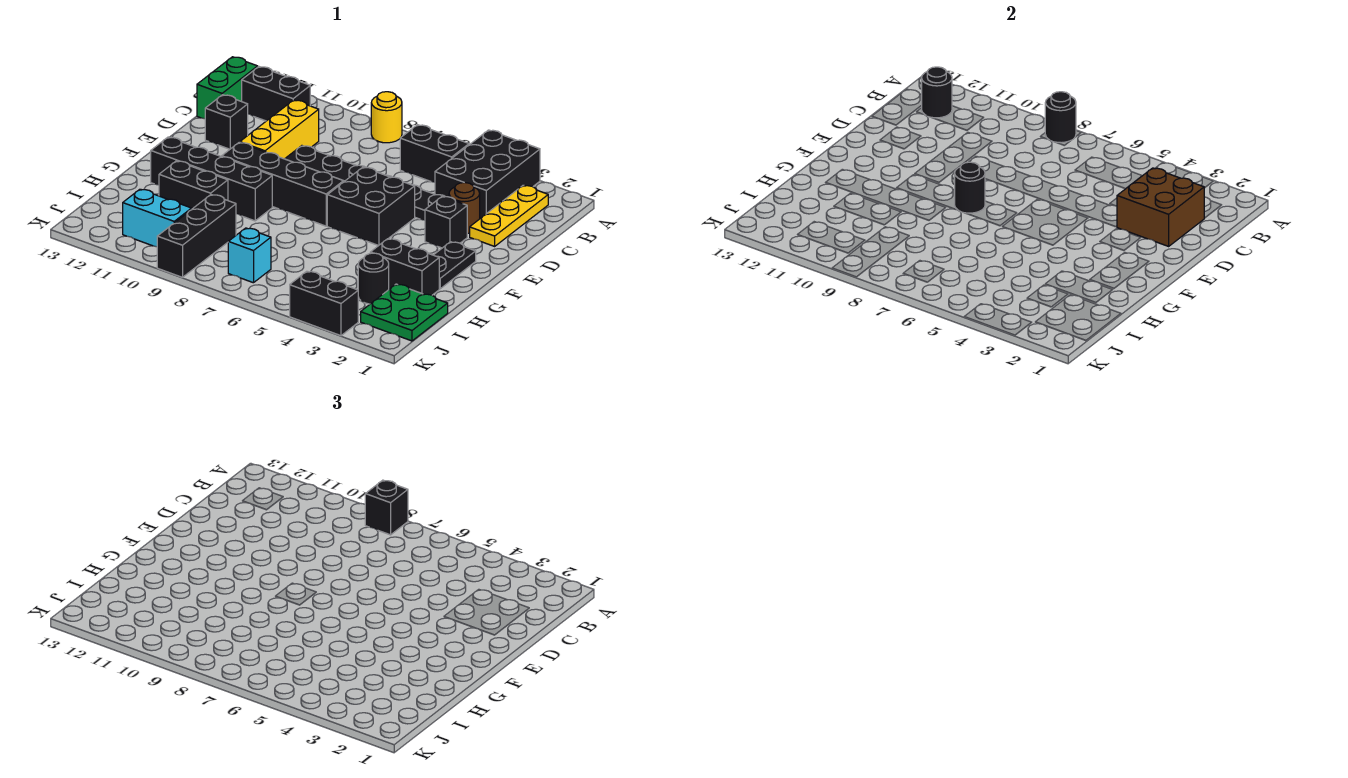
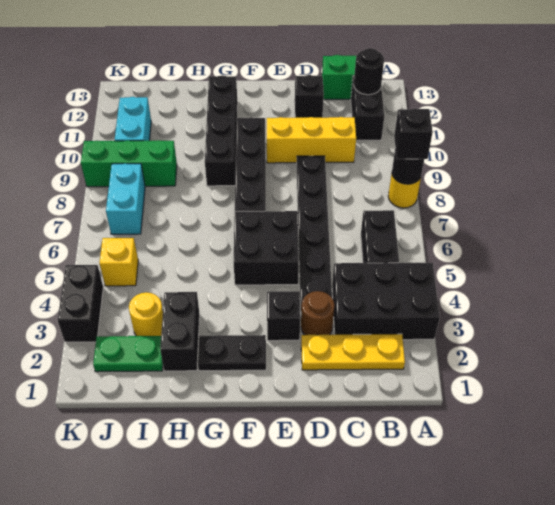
brown brick C2:D3 level 2 -> none
black round brick F8 level 2 -> none
black brick H10:H11 level 1 -> none
green plate I1:J2 level 1 -> green plate I2:J2 level 1
black round brick I3 level 1 -> yellow round brick I3 level 1
black brick I9:K9 level 1 -> green brick I9:K9 level 1
none -> yellow brick J5 level 1
cyan brick J7 level 1 -> cyan brick J7:J8 level 1

